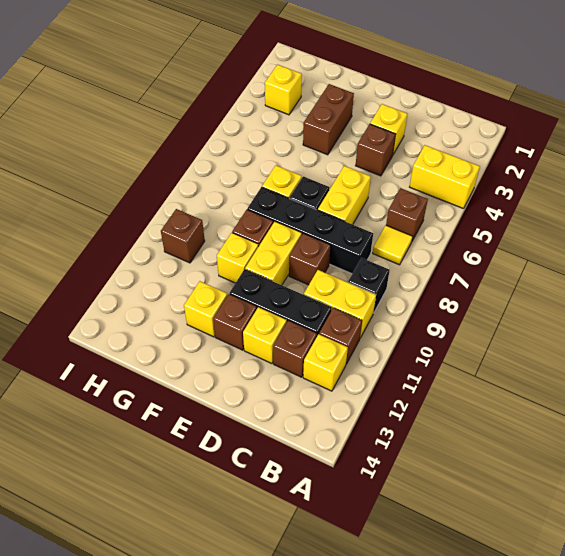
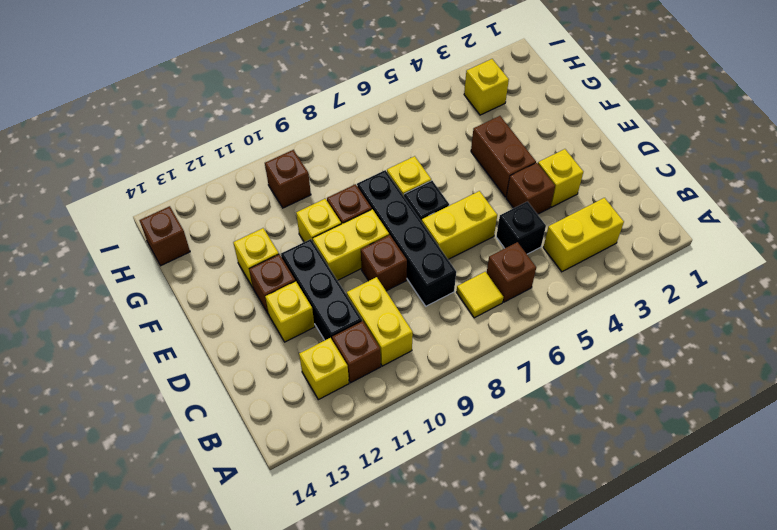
yellow brick A4:B4 level 1 -> yellow brick B3:B4 level 1
black brick B9 level 1 -> black brick C5 level 1
brown brick C12 level 1 -> brown brick H14 level 1
brown brick F3:F4 level 1 -> brown brick E4:F4 level 1

